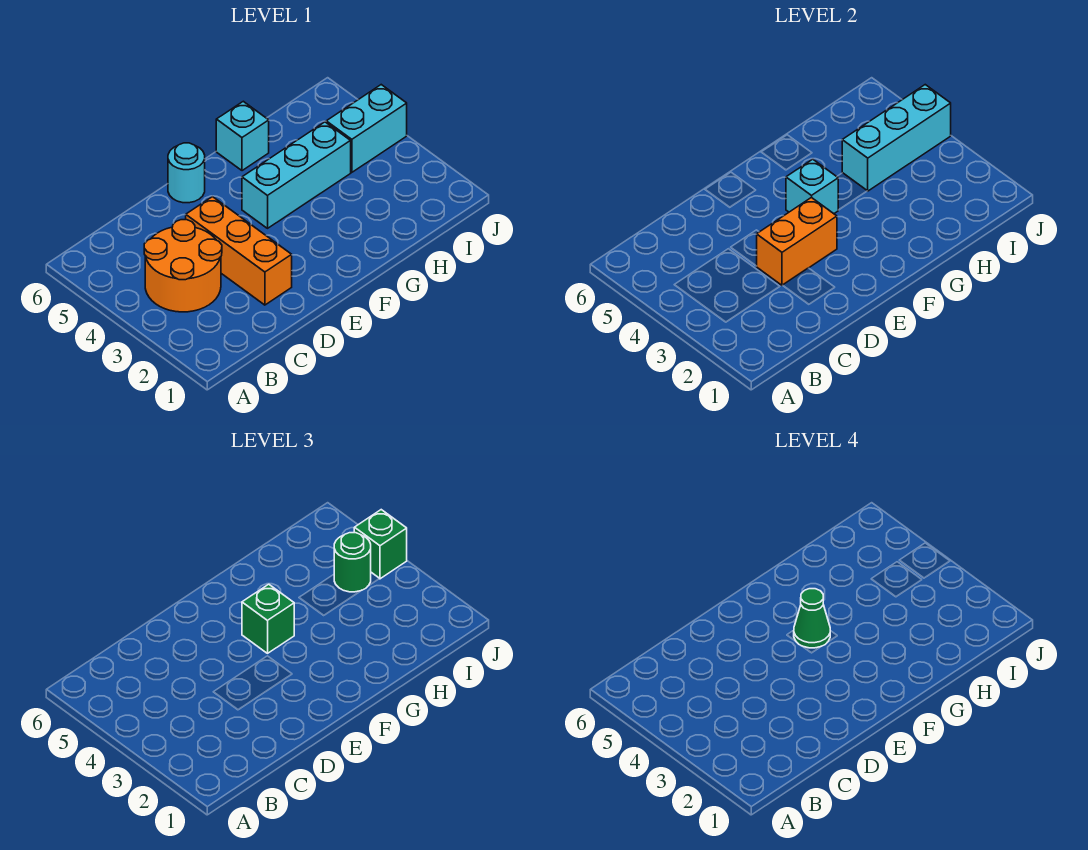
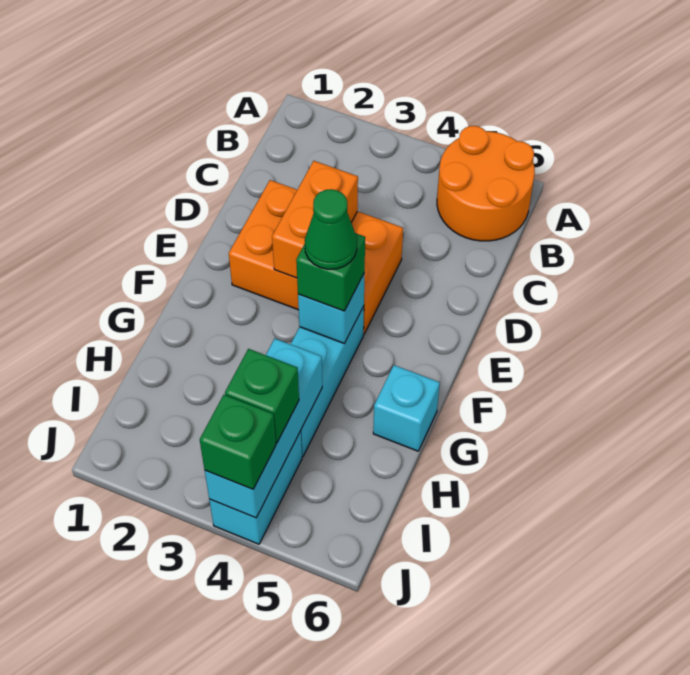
orange round brick B3:C4 level 1 -> orange round brick A5:B6 level 1
orange brick D2:D4 level 1 -> orange brick D2:E4 level 1
cyan round brick E6 level 1 -> none
green round brick I4 level 3 -> green brick I4 level 3

